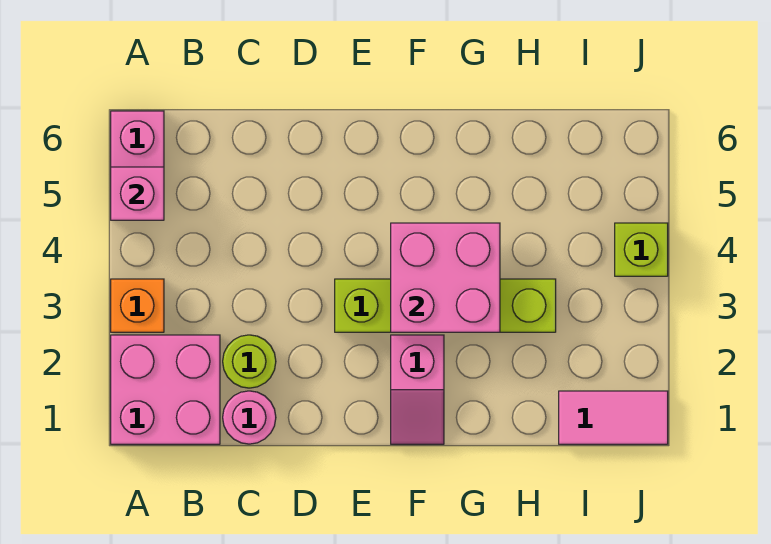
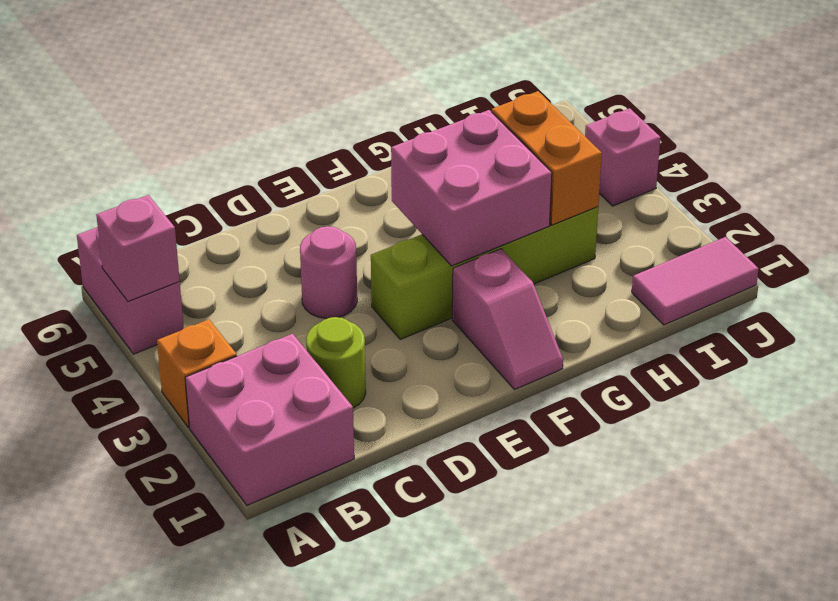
pink round brick C1 level 1 -> pink round brick D4 level 1
none -> orange brick H3:H4 level 2
lime brick J4 level 1 -> pink brick J4 level 1

